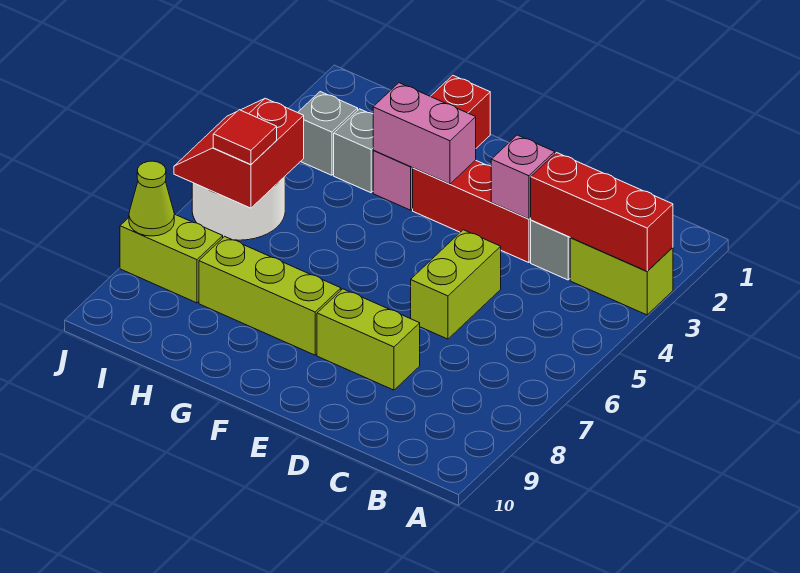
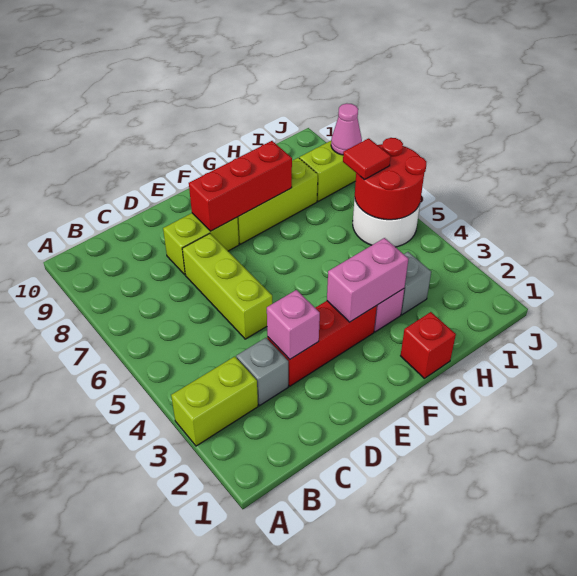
red brick A3:C3 level 2 -> red brick E8:G8 level 2
lime brick D5:D6 level 1 -> lime brick D5:D7 level 1
grey brick I3 level 1 -> none
red slope I5:J6 level 2 top I -> red round brick I5:J6 level 2
lime cone J8 level 2 -> pink cone J8 level 2

